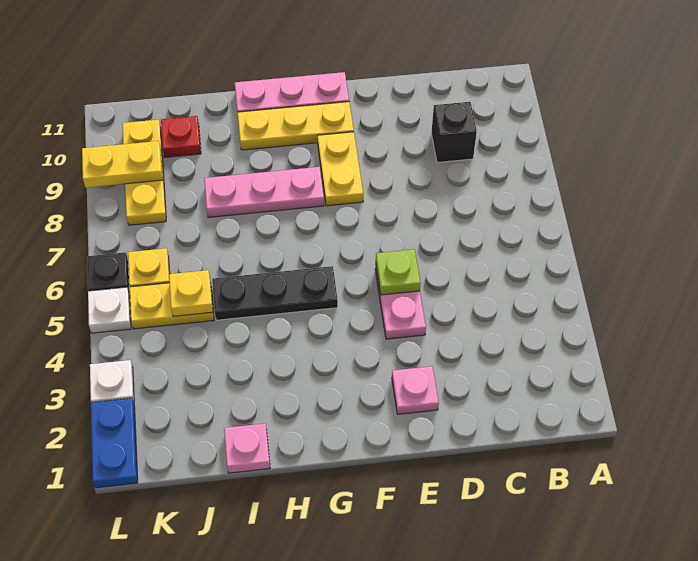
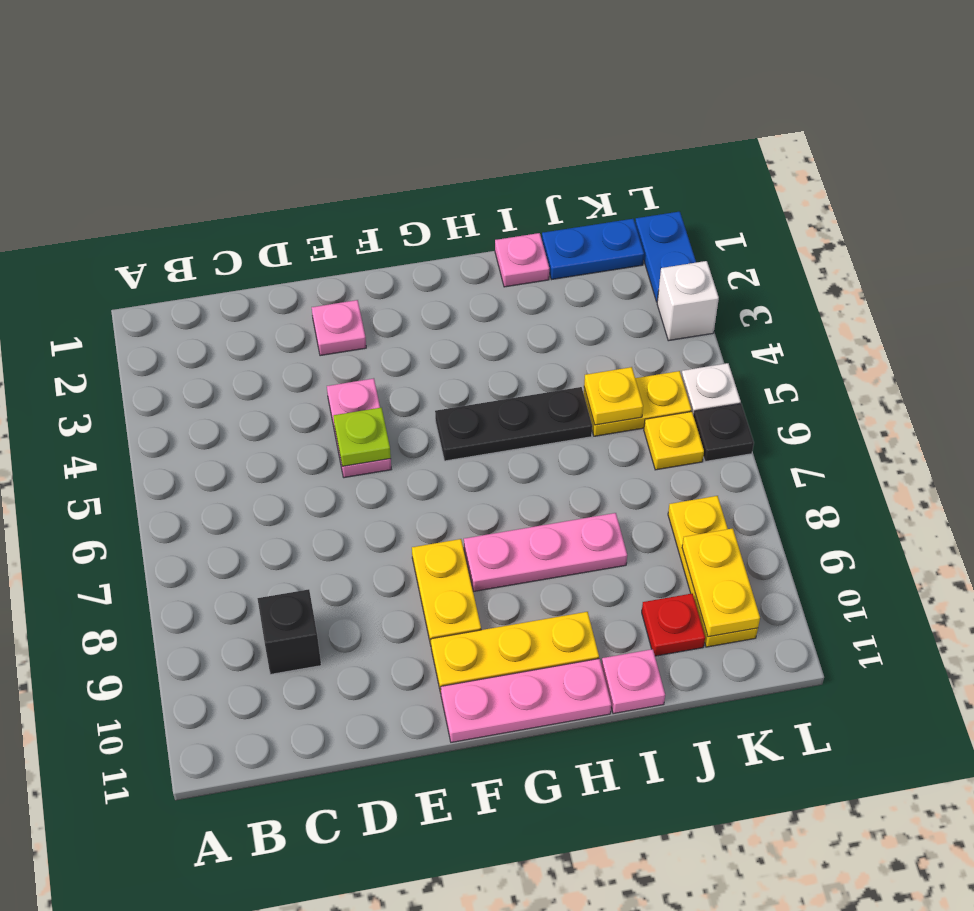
none -> pink plate I11 level 1
none -> blue plate J1:K1 level 1
yellow plate K9:L9 level 2 -> yellow plate K9:K10 level 2
white plate L3 level 1 -> white brick L3 level 1

